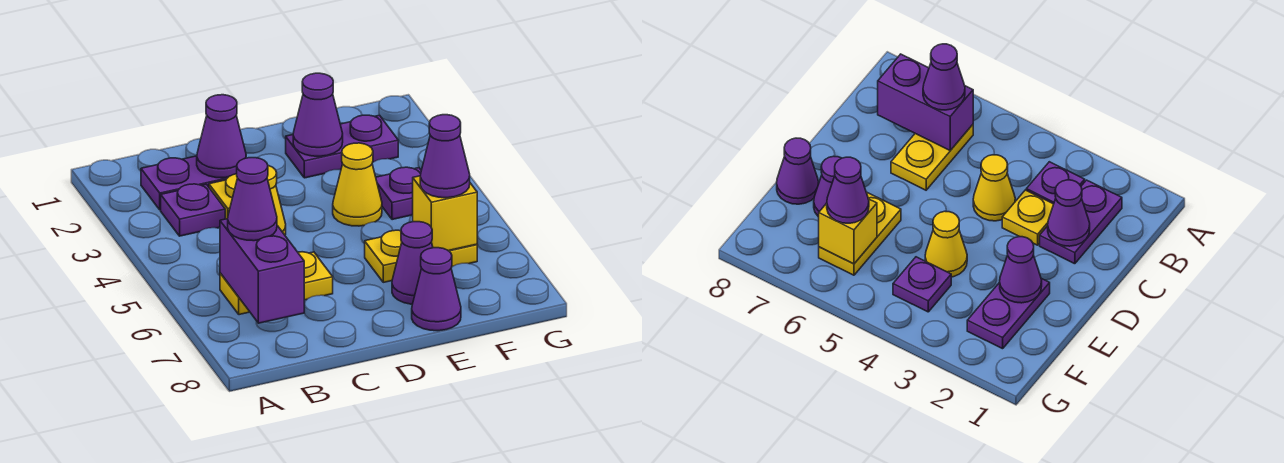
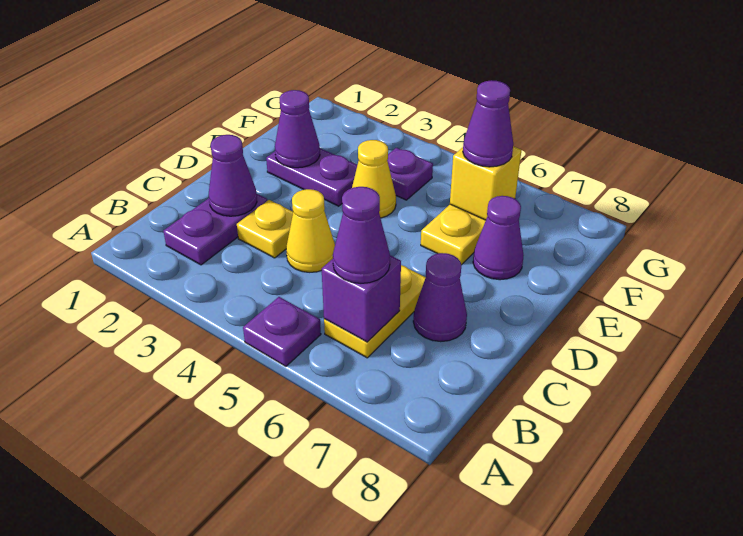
purple plate B3 level 1 -> purple plate A5 level 1
purple brick B6:B7 level 2 -> purple brick B6 level 2
purple plate E2:F2 level 1 -> purple plate E2:E3 level 1
purple cone E8 level 1 -> purple cone C7 level 1

